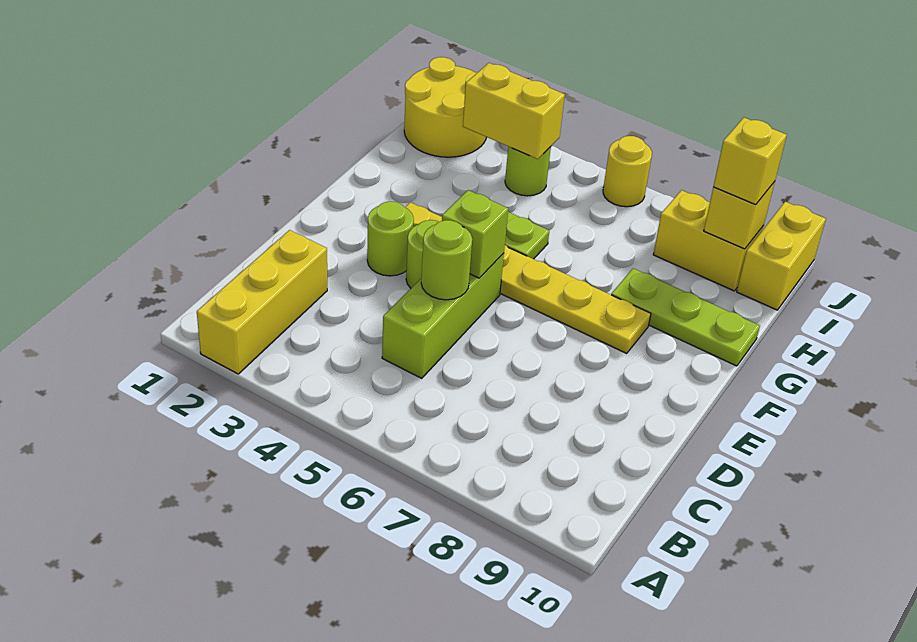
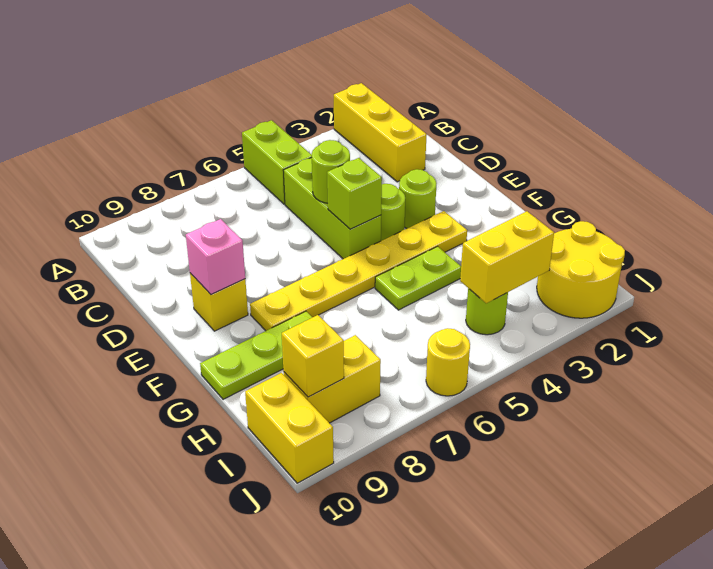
none -> lime brick A5:B5 level 1
none -> pink brick E9 level 2
yellow brick I9 level 3 -> yellow brick E9 level 1

